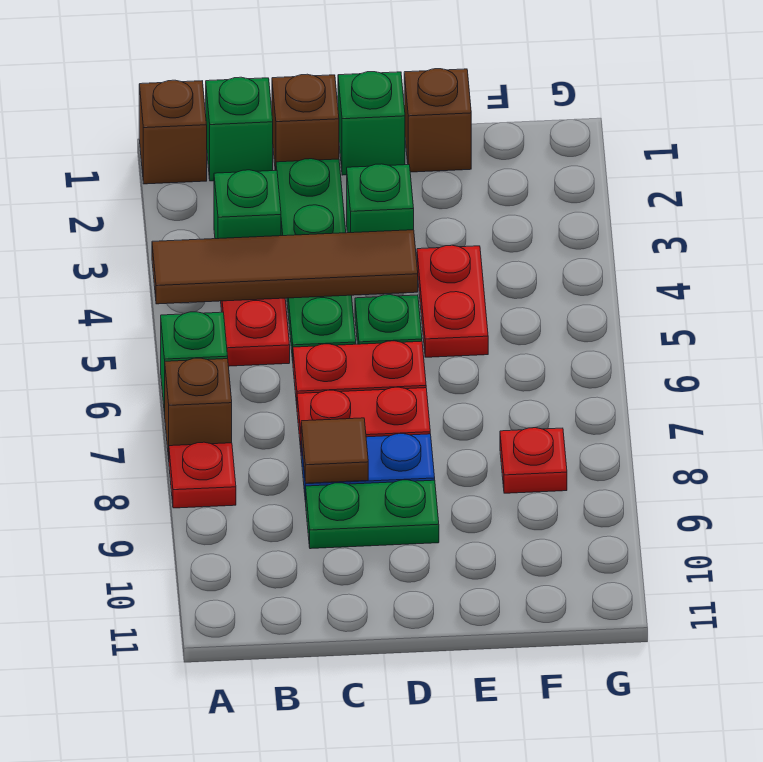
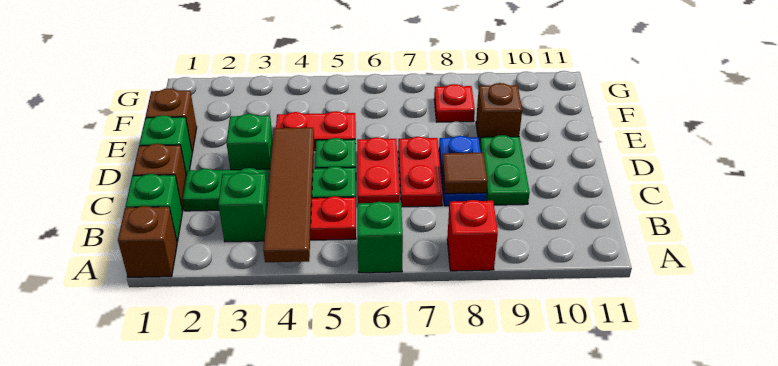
brown brick A7 level 1 -> brown brick E9 level 1
red plate A8 level 1 -> red brick A8 level 1

